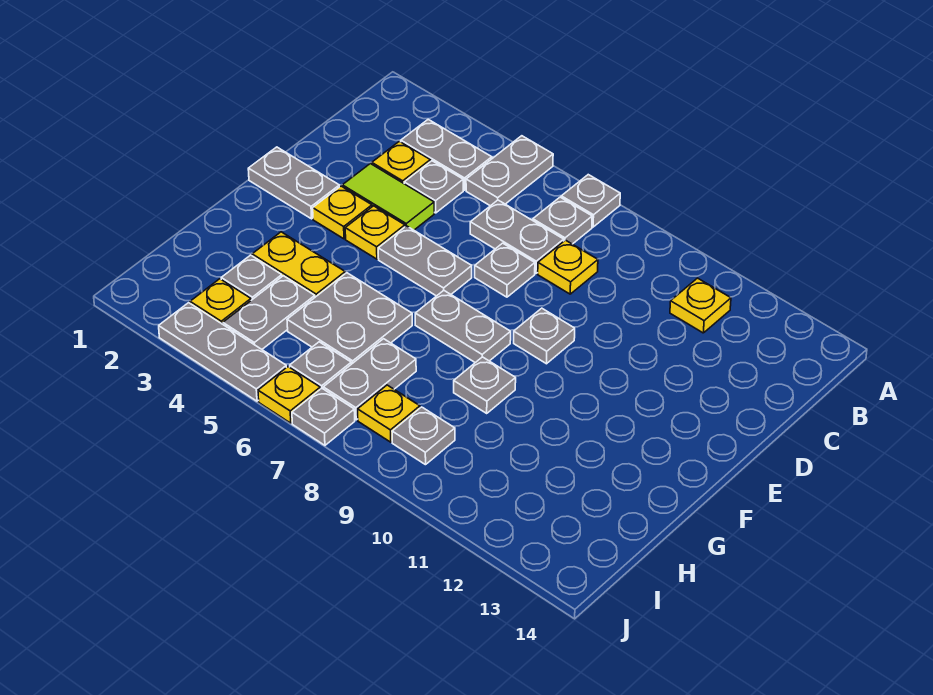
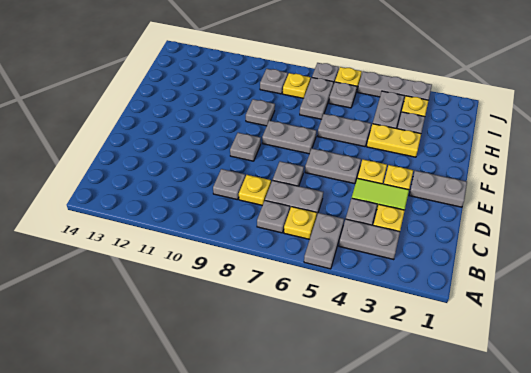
grey plate A7 level 1 -> grey plate C9 level 1
yellow plate B11 level 1 -> yellow plate B6 level 1
grey plate G5:H6 level 1 -> grey plate G5:G6 level 1

